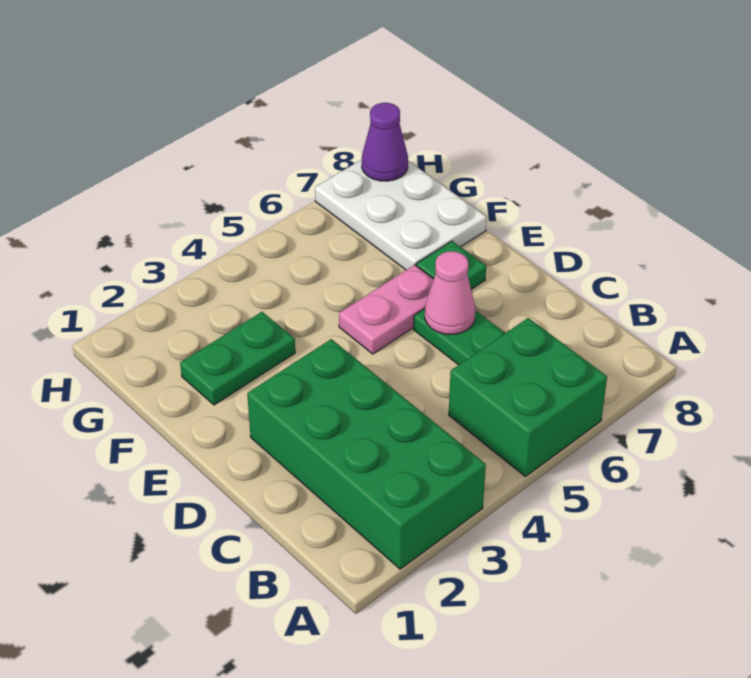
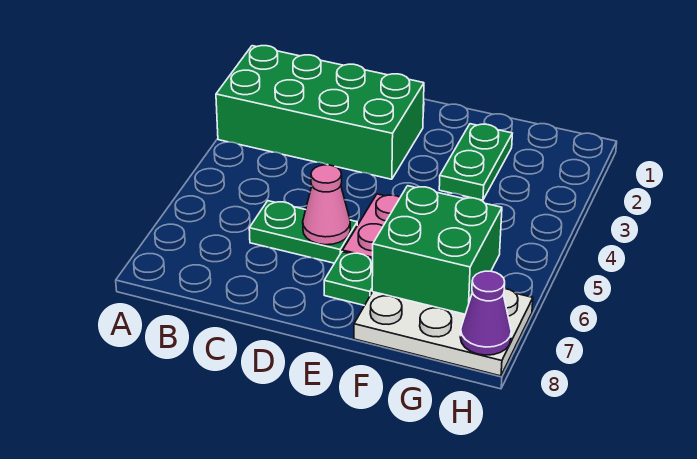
green brick A5:B6 level 1 -> green brick F6:G7 level 2

